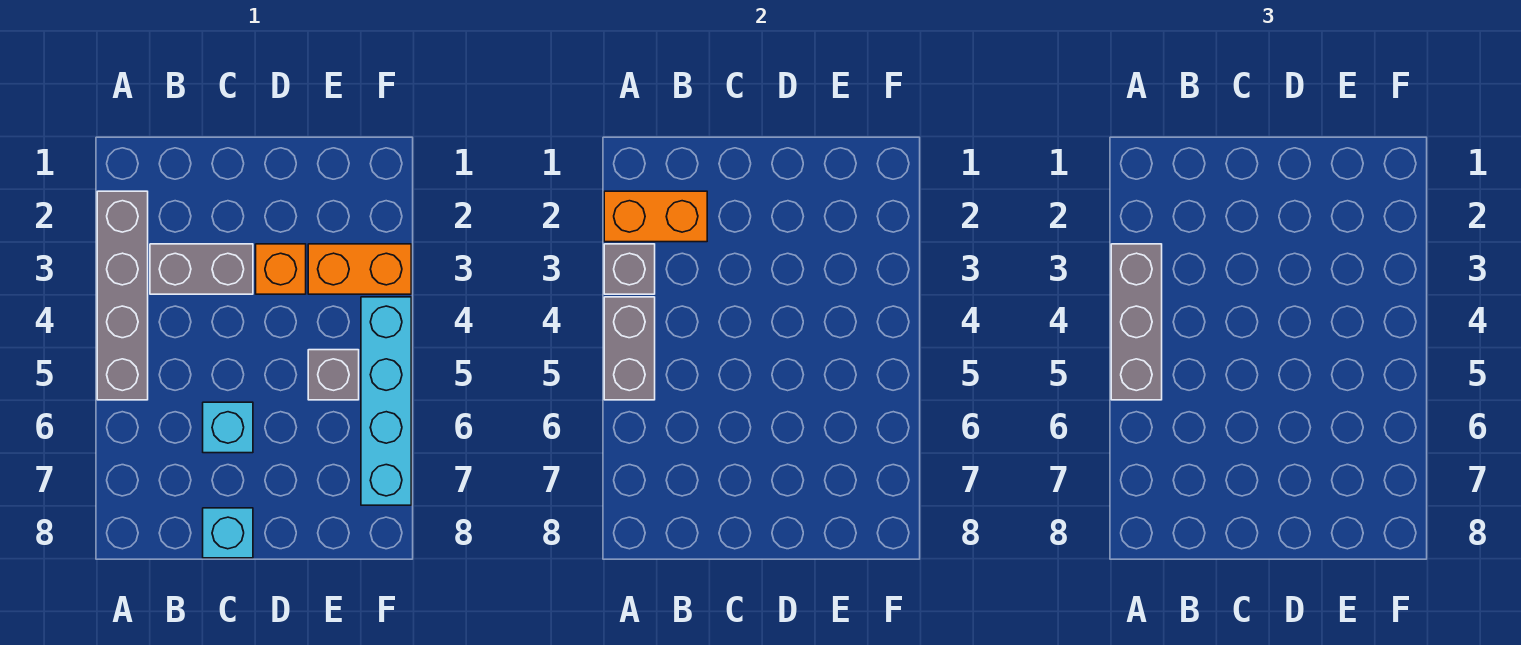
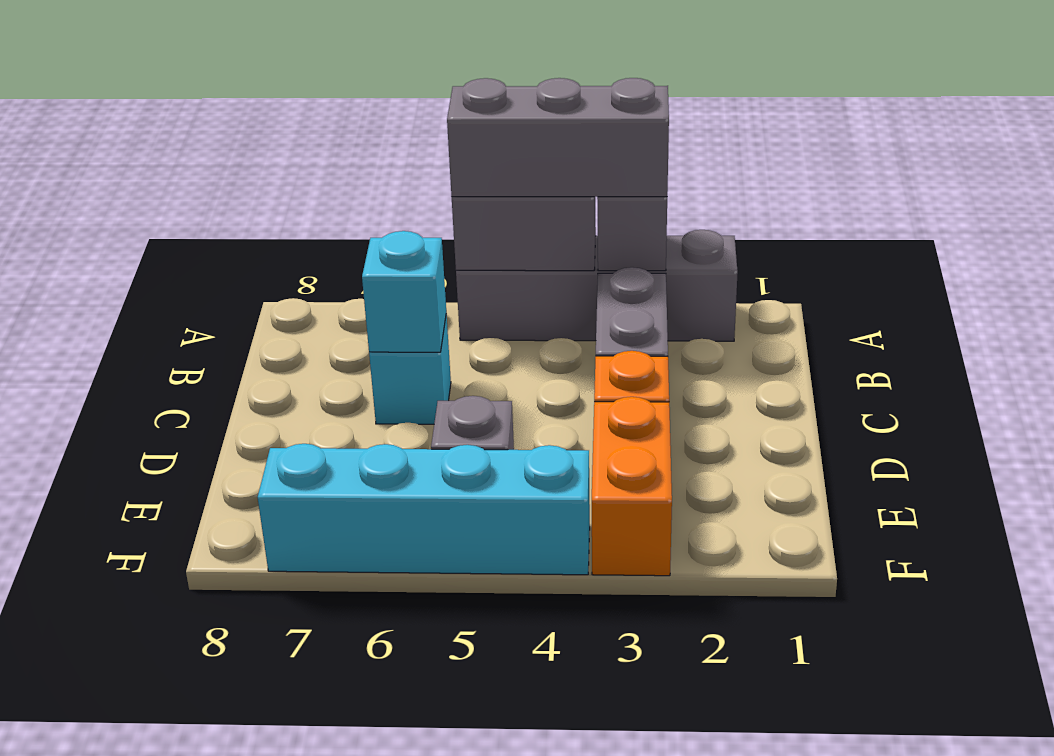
orange brick A2:B2 level 2 -> none
cyan brick C8 level 1 -> cyan brick C6 level 2

